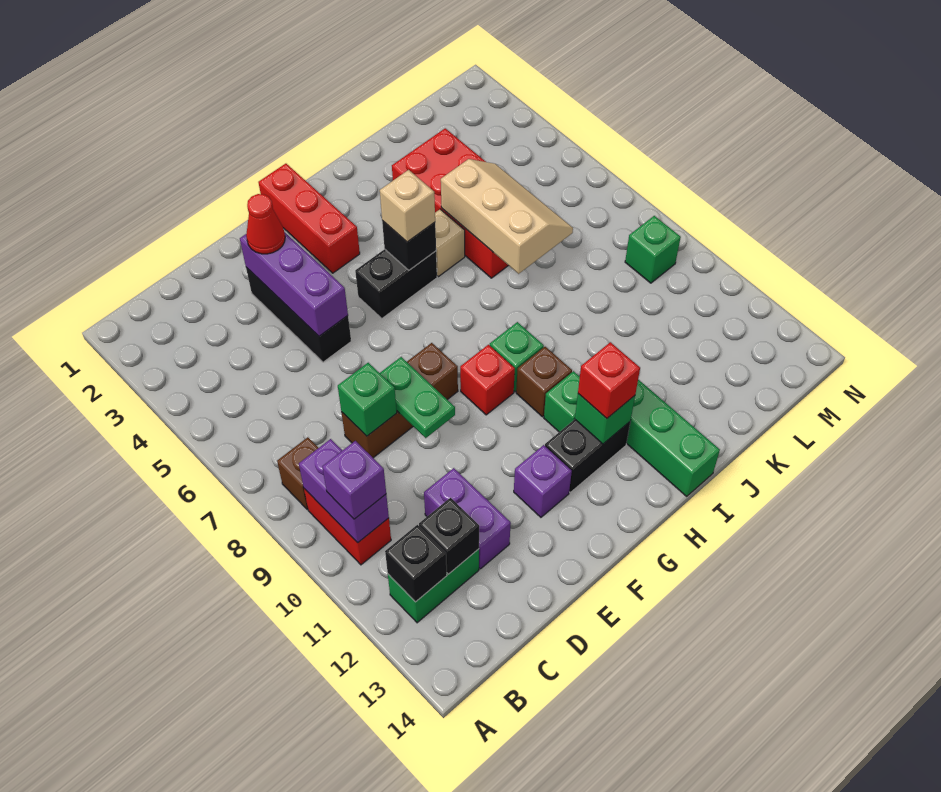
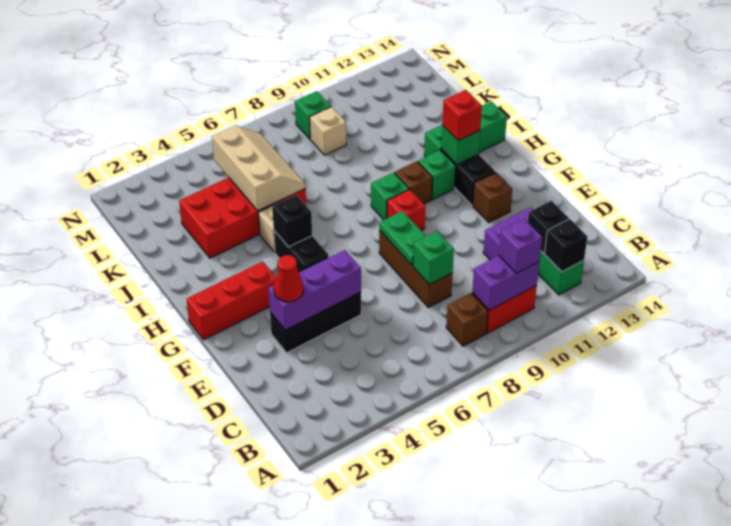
green plate E8:E9 level 2 -> green plate E8:F8 level 2
purple brick F12 level 1 -> brown brick F12 level 1
tan brick H5 level 3 -> tan brick L9 level 1
tan slope J5:K7 level 2 top J -> tan slope J5:L6 level 2 top 5

